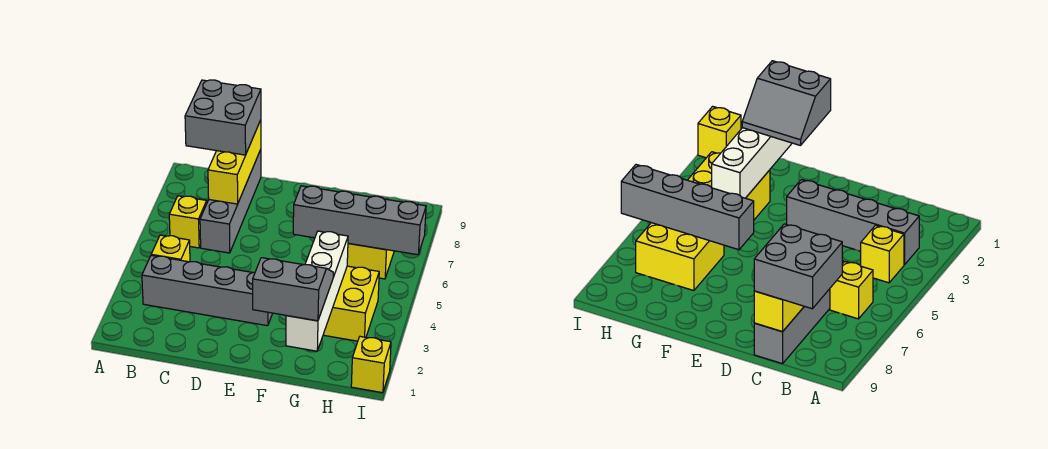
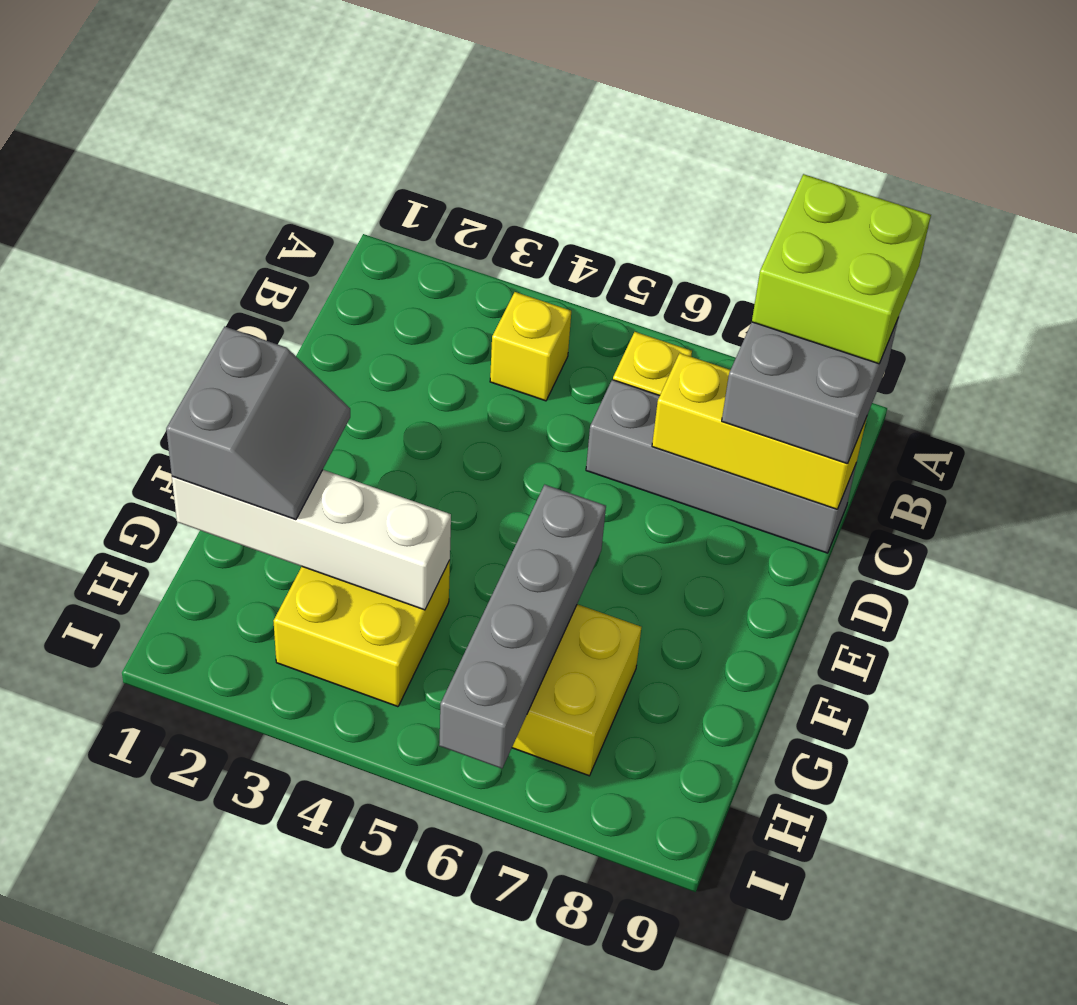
none -> lime brick A8:B9 level 4
grey brick B3:E3 level 1 -> none
yellow brick I1 level 1 -> none

